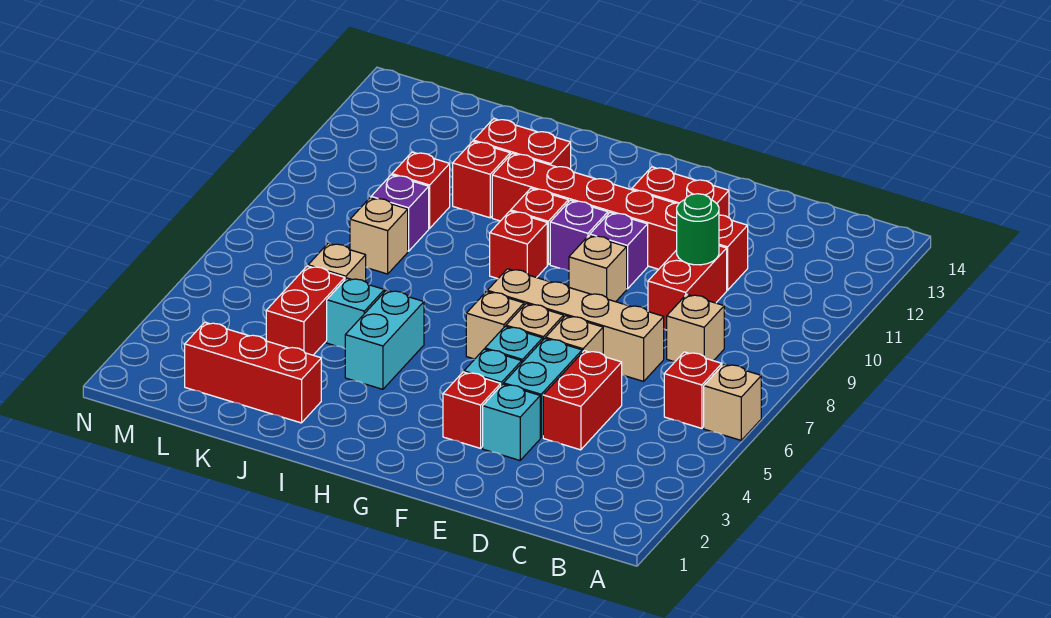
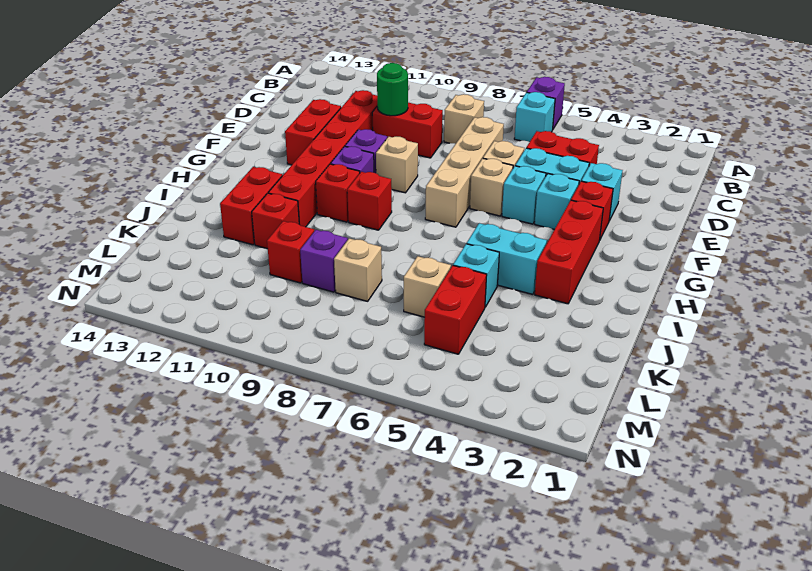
tan brick A6 level 1 -> purple brick A6 level 1
red brick B6 level 1 -> cyan brick B6 level 1
tan brick G6 level 1 -> none
red brick J2:L2 level 1 -> red brick G3:I3 level 1
red brick K4:K5 level 1 -> red brick K5:L5 level 1

